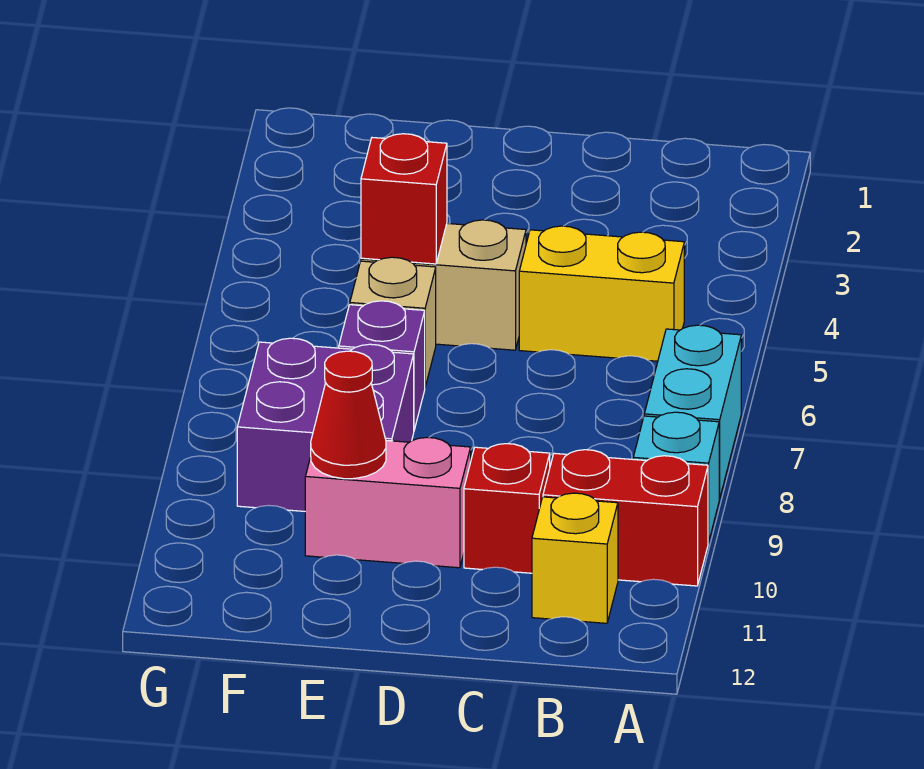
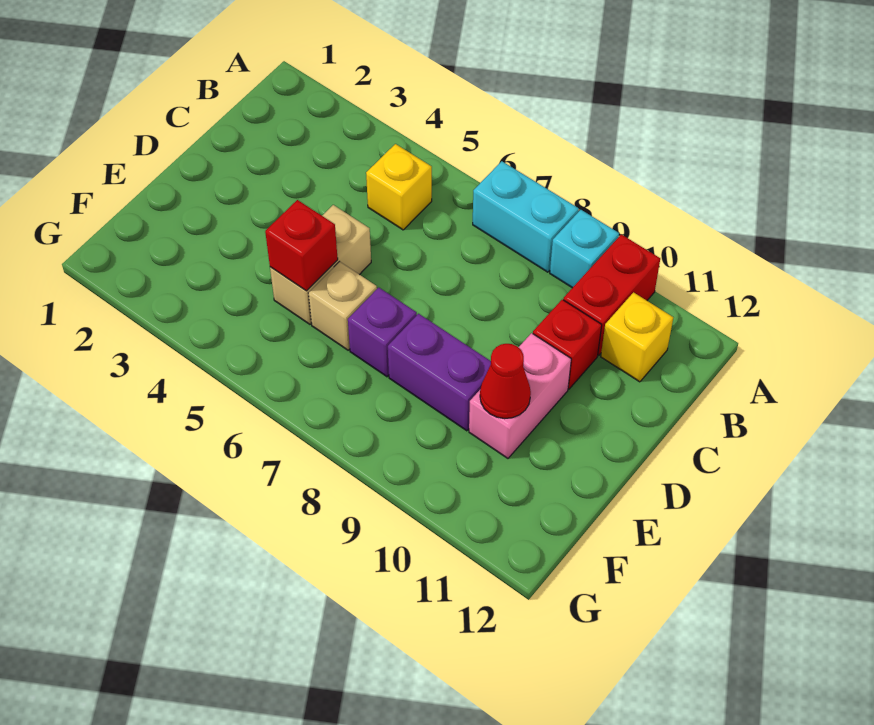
yellow brick B5:C5 level 1 -> yellow brick B5 level 1
purple brick E8:F9 level 1 -> purple brick E8:E9 level 1

